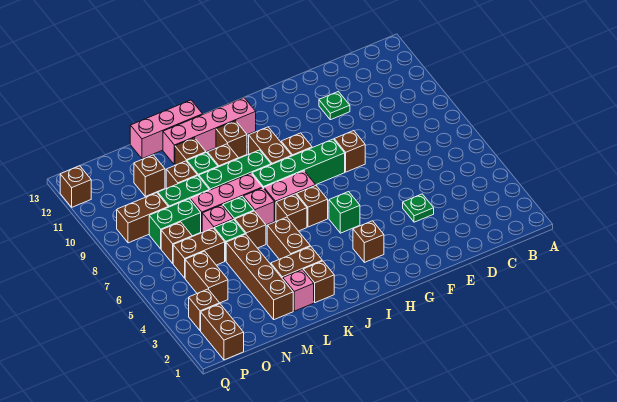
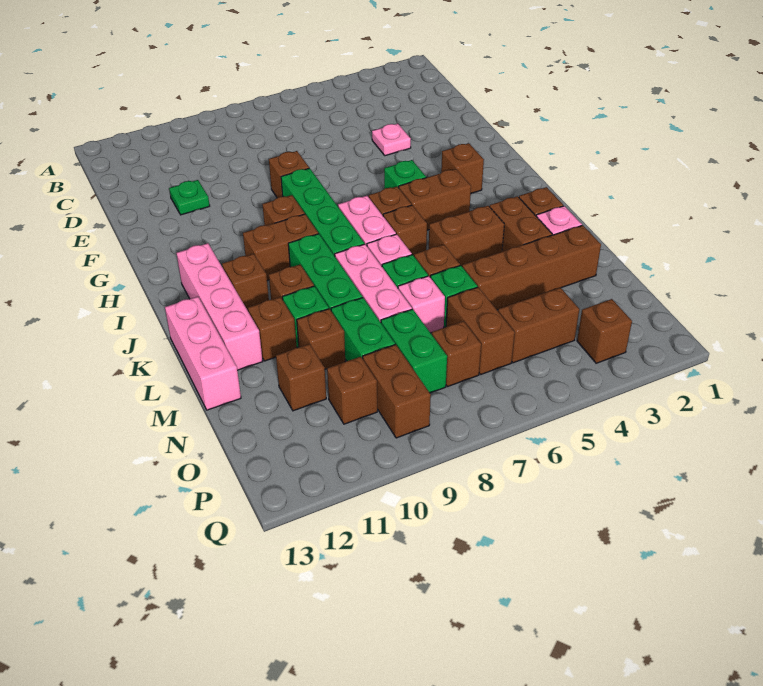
green plate E4 level 1 -> pink plate E4 level 1
brown brick P1:P2 level 1 -> brown brick I4:I5 level 1
brown brick Q12 level 1 -> brown brick O10 level 1

